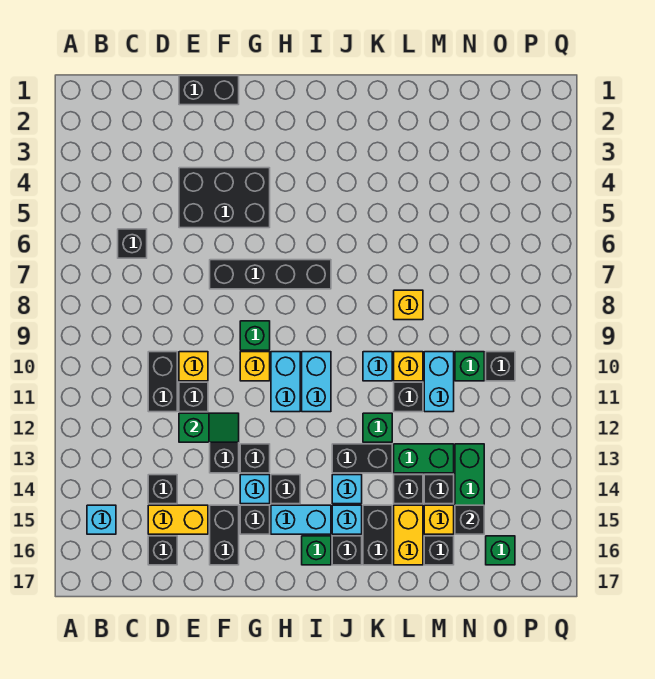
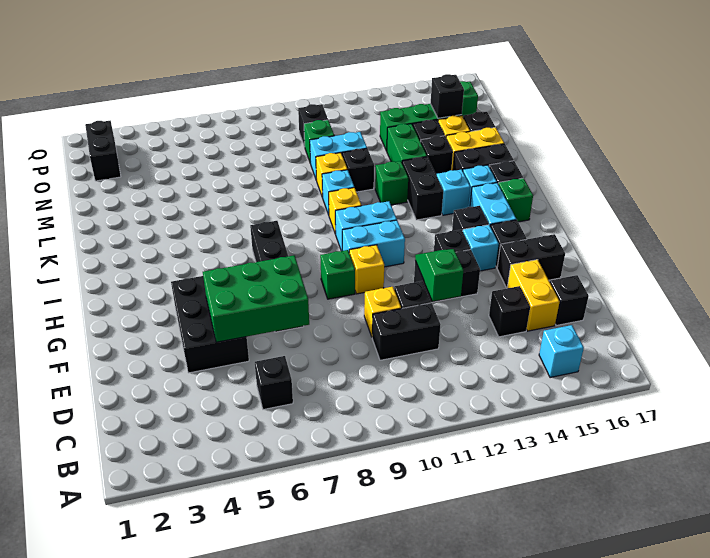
black brick E1:F1 level 1 -> black brick O2:P2 level 1
none -> green brick E5:F7 level 2
yellow brick L8 level 1 -> yellow brick J10 level 1

